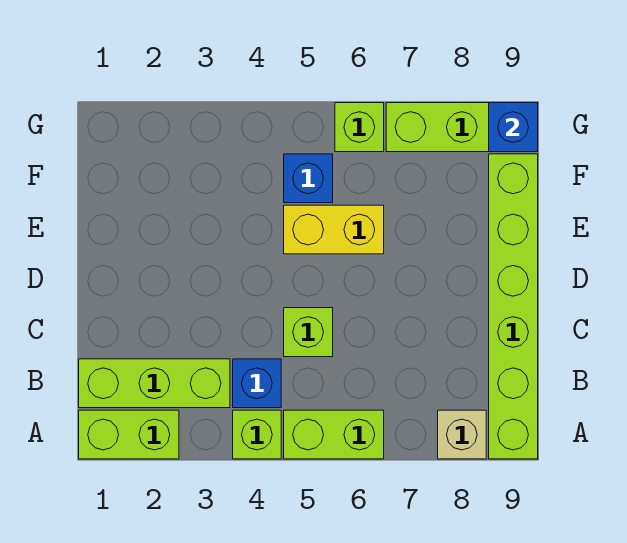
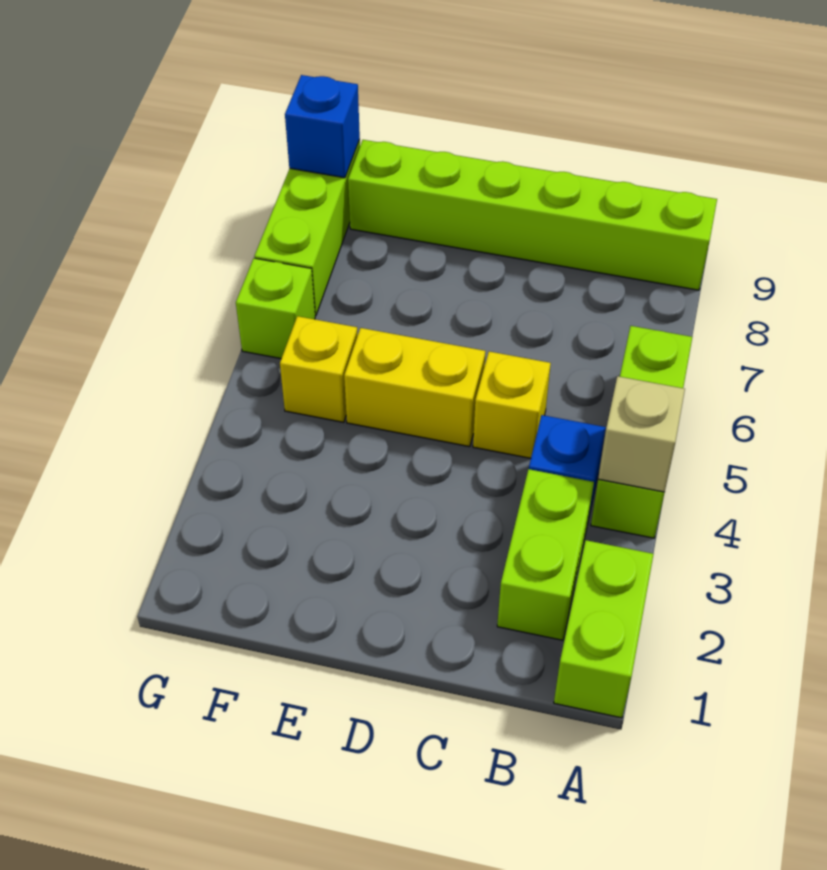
tan brick A8 level 1 -> tan brick A4 level 2
lime brick B1:B3 level 1 -> lime brick B2:B3 level 1
lime brick C5 level 1 -> yellow brick C5 level 1
yellow brick E5:E6 level 1 -> yellow brick D5:E5 level 1
blue brick F5 level 1 -> yellow brick F5 level 1

